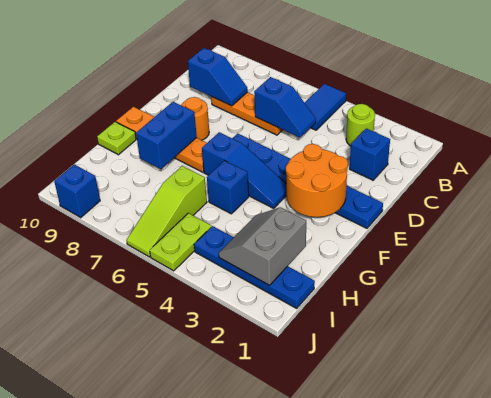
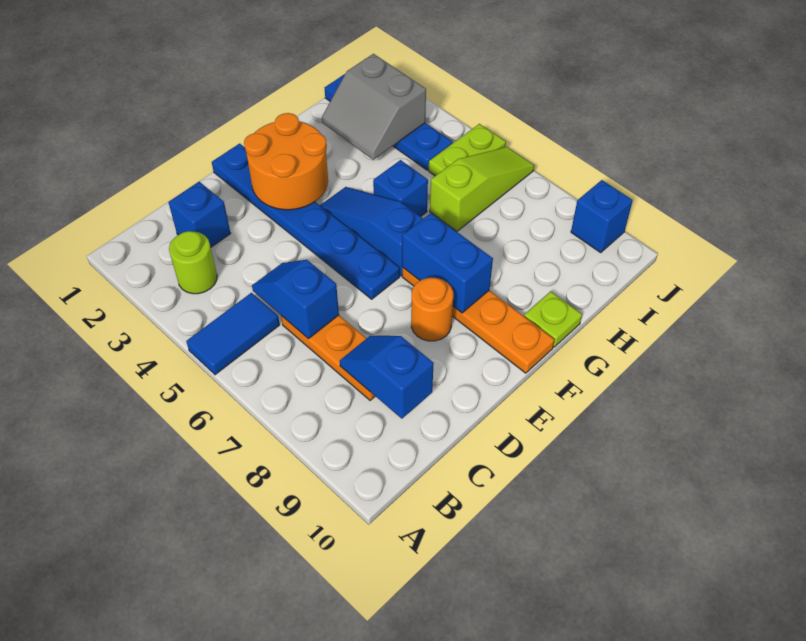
blue brick F8:G8 level 2 -> blue brick F7:F8 level 2
grey slope H2:I3 level 2 top 2 -> grey slope H2:I3 level 2 top I

